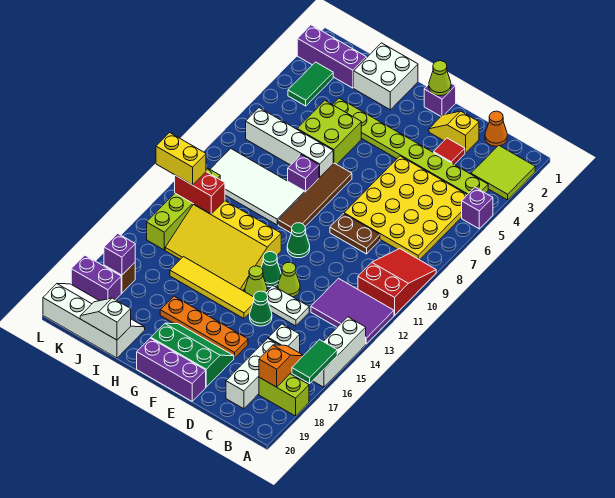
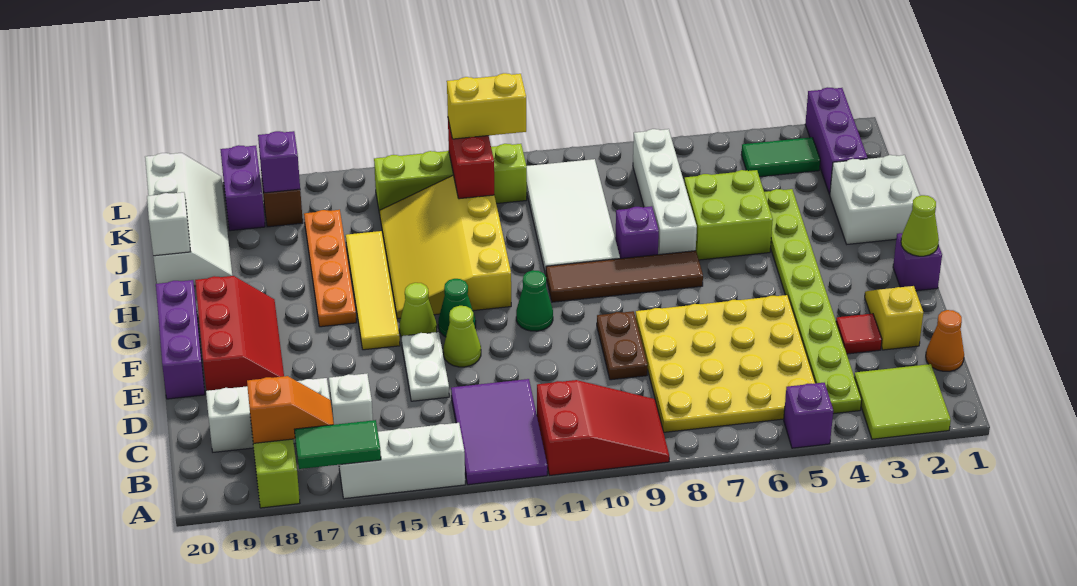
green cone E15 level 1 -> none
orange plate E17:H17 level 1 -> orange plate G16:J16 level 1
green slope E18:G19 level 1 top 19 -> red slope E18:G19 level 1 top 19
yellow brick K12:L12 level 3 -> yellow brick K11:K12 level 3

